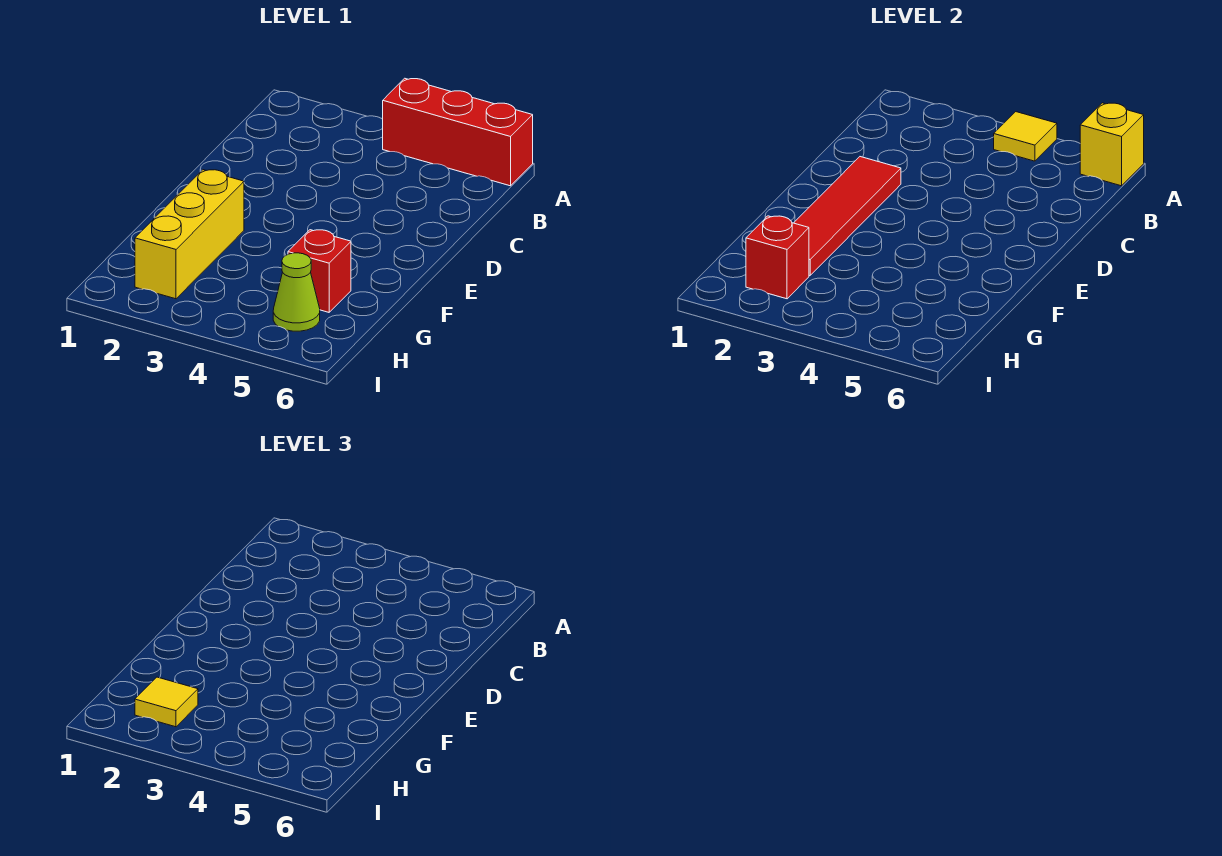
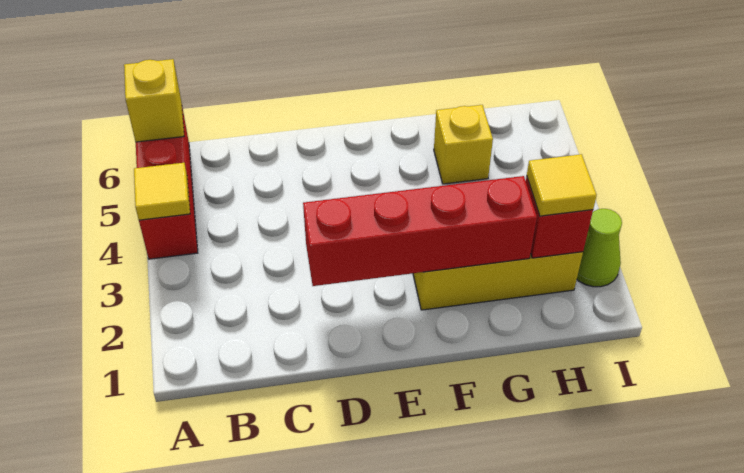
red tile D2:G2 level 2 -> red brick D2:G2 level 2
red brick G5 level 1 -> yellow brick G5 level 1
lime cone H5 level 1 -> lime cone I2 level 1

